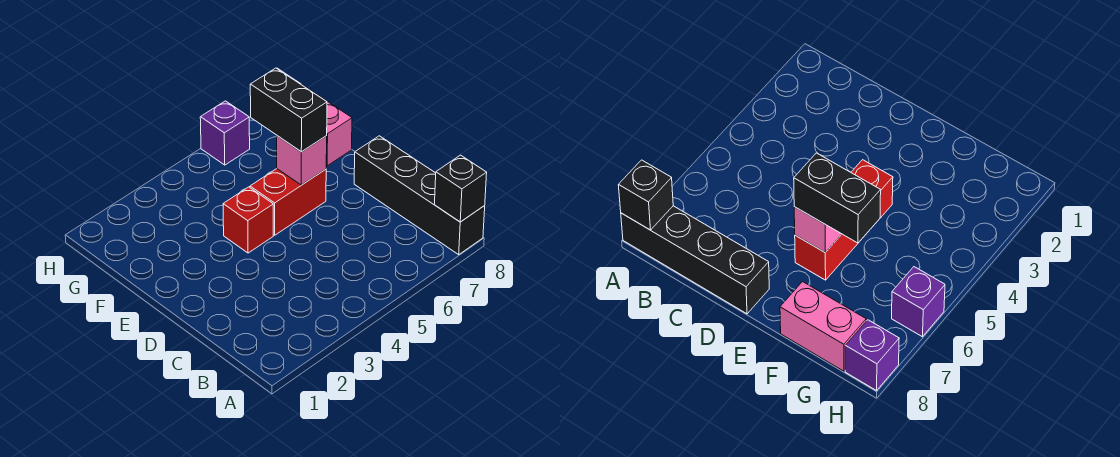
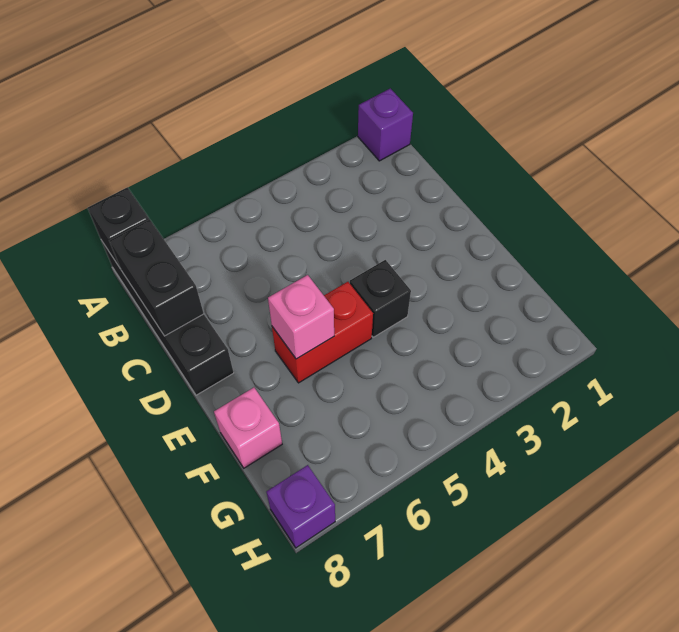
red brick E4 level 1 -> black brick E4 level 1
black brick E6:F6 level 3 -> black brick B8:C8 level 2
pink brick F8:G8 level 1 -> pink brick F8 level 1
purple brick H6 level 1 -> purple brick A1 level 1

